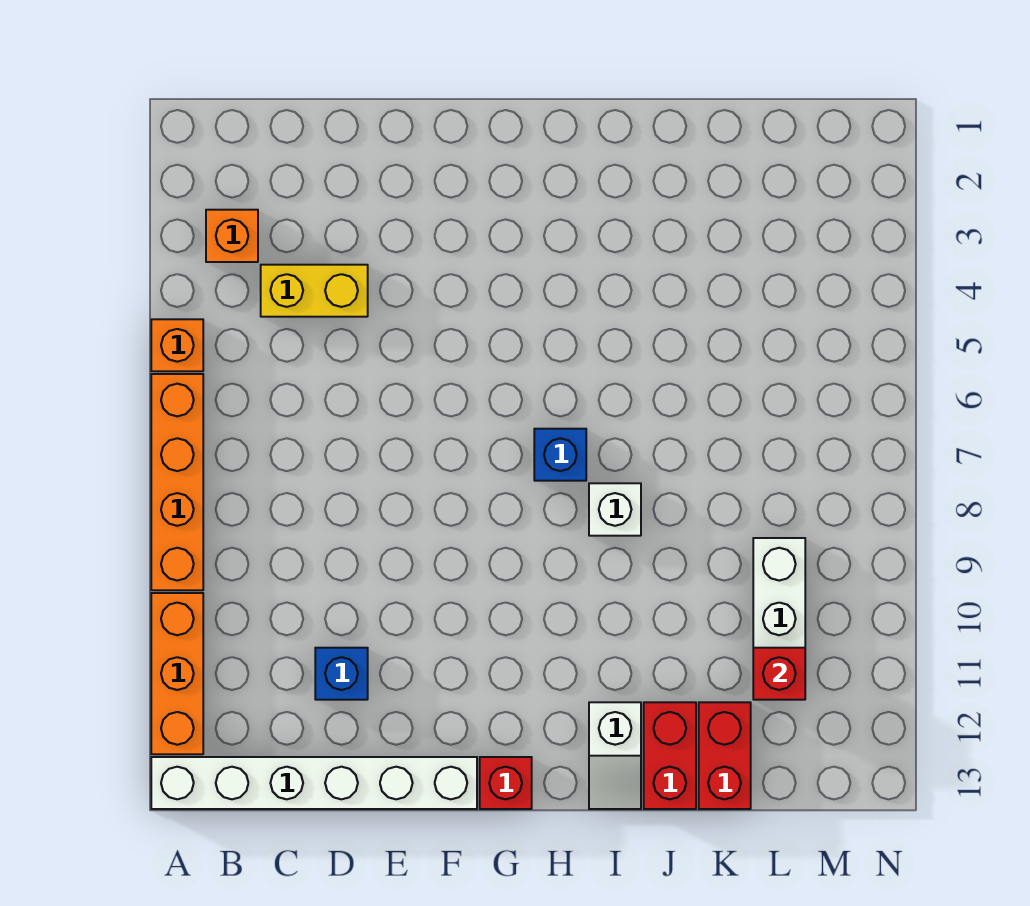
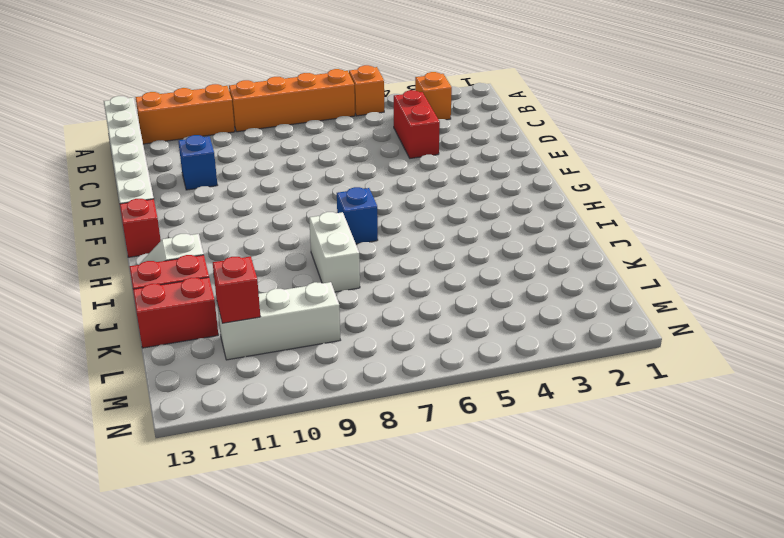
yellow brick C4:D4 level 1 -> red brick C4:D4 level 1
white brick I8 level 1 -> white brick I8:J8 level 1

